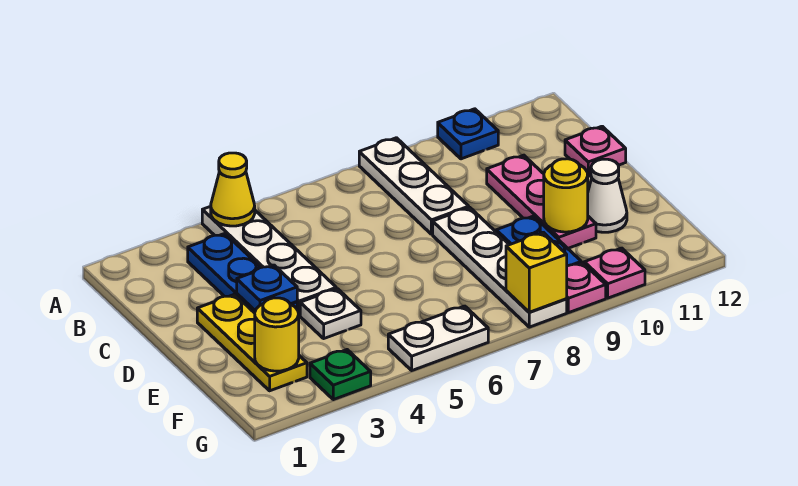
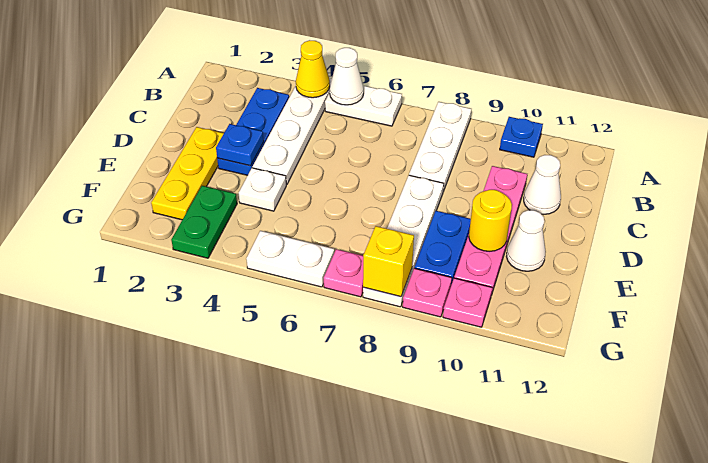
none -> white plate A5:A6 level 1
none -> white cone A5 level 2
pink plate C10:E10 level 1 -> pink plate C10:F10 level 1
none -> white cone C11 level 1
pink plate C12 level 1 -> pink plate G7 level 1
yellow round brick F2 level 2 -> none
green plate G3 level 1 -> green plate F3:G3 level 1

